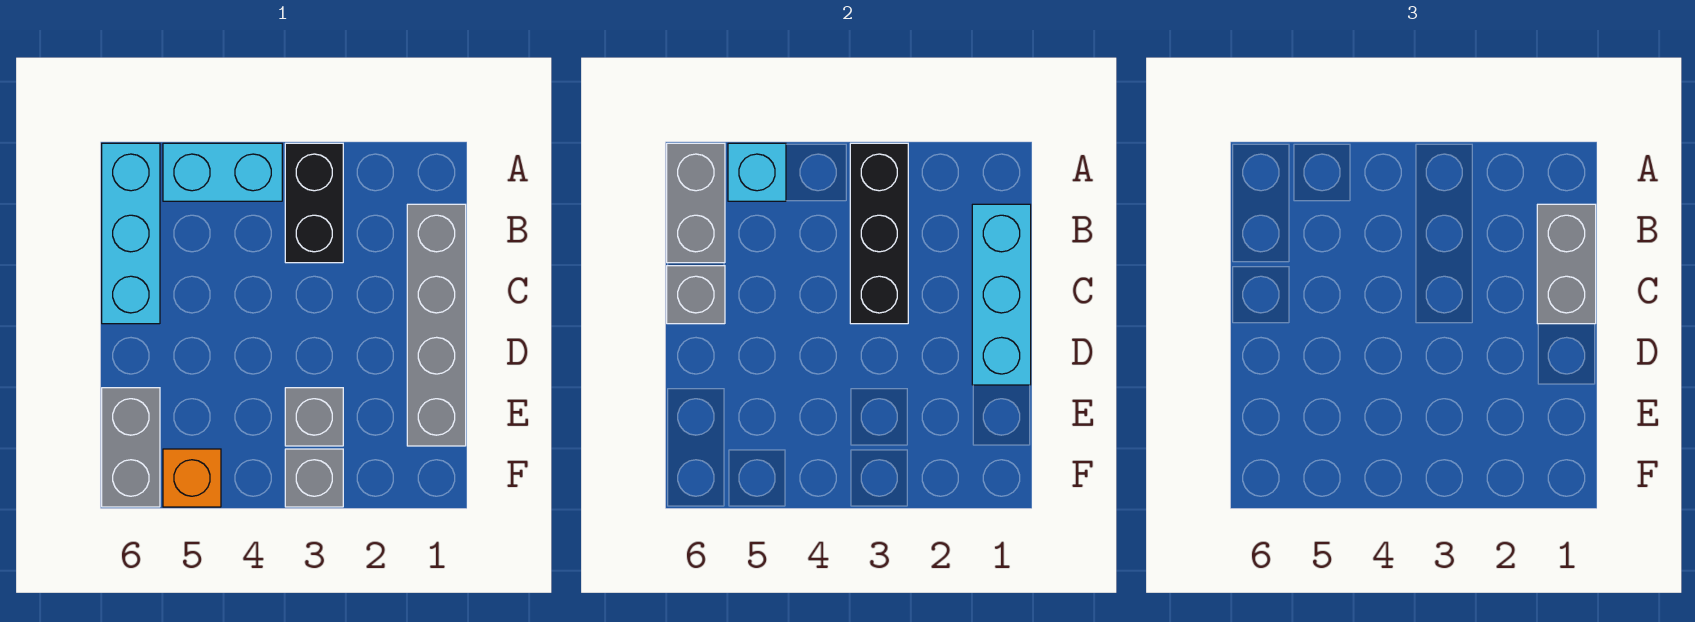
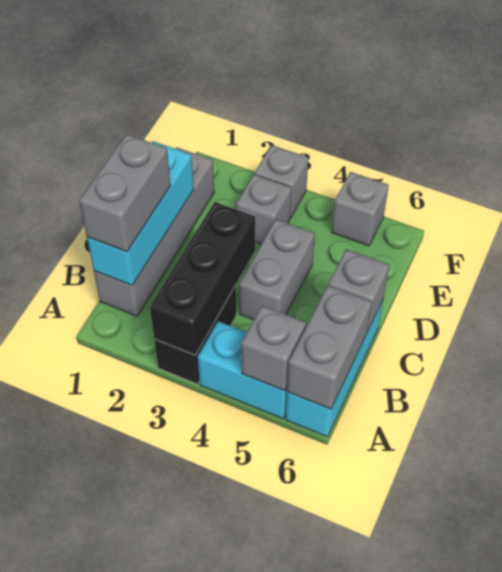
cyan brick A5 level 2 -> grey brick A5 level 2
grey brick E6:F6 level 1 -> grey brick C4:D4 level 1
orange brick F5 level 1 -> grey brick F5 level 1

